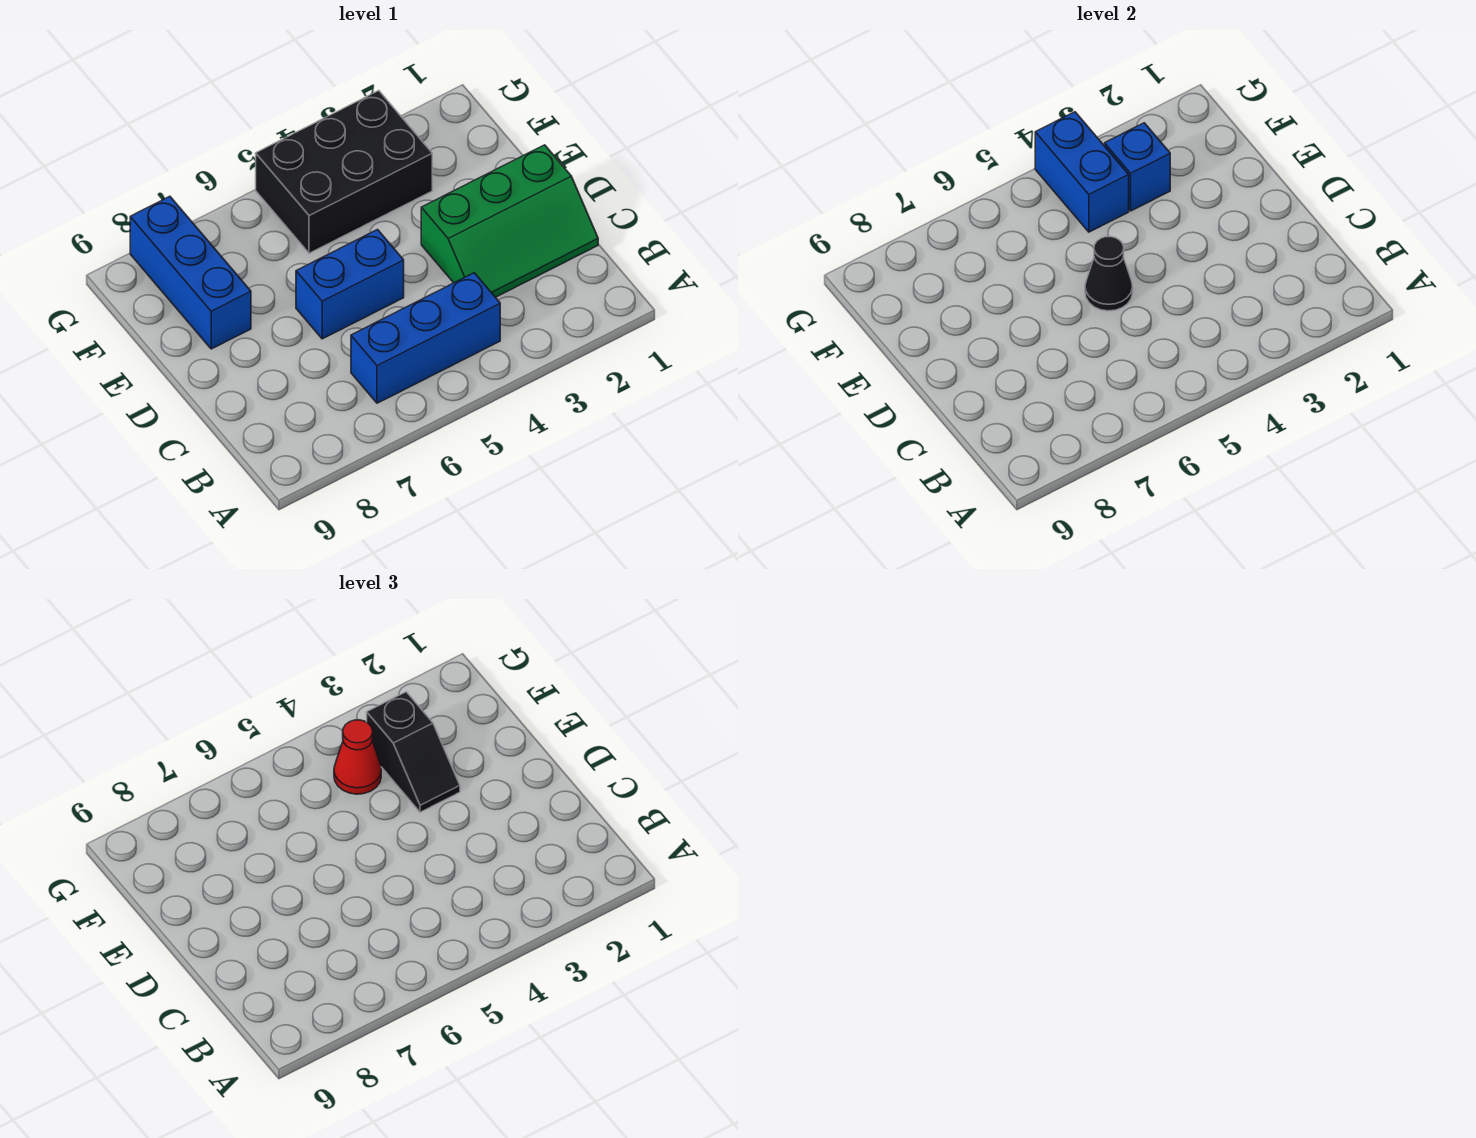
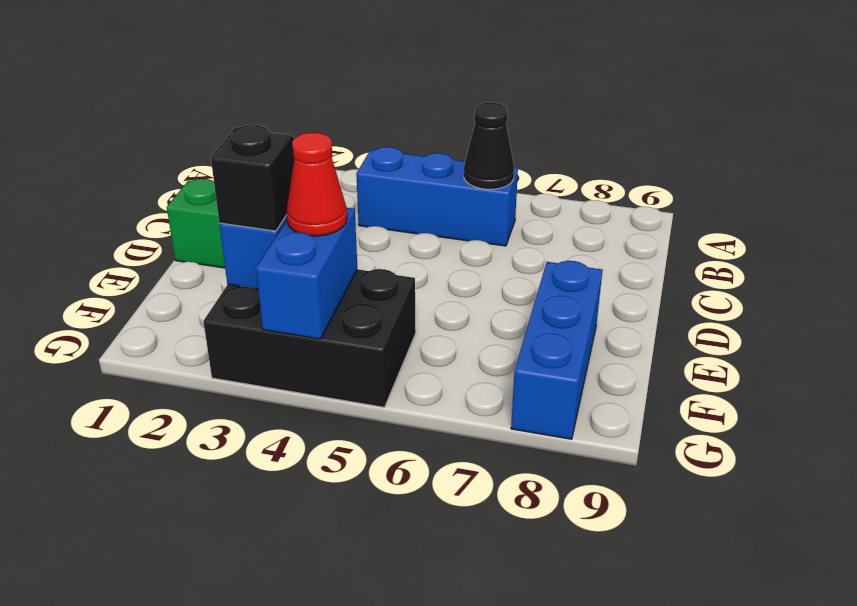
blue brick D5:D6 level 1 -> none
black cone D5 level 2 -> black cone B6 level 2

